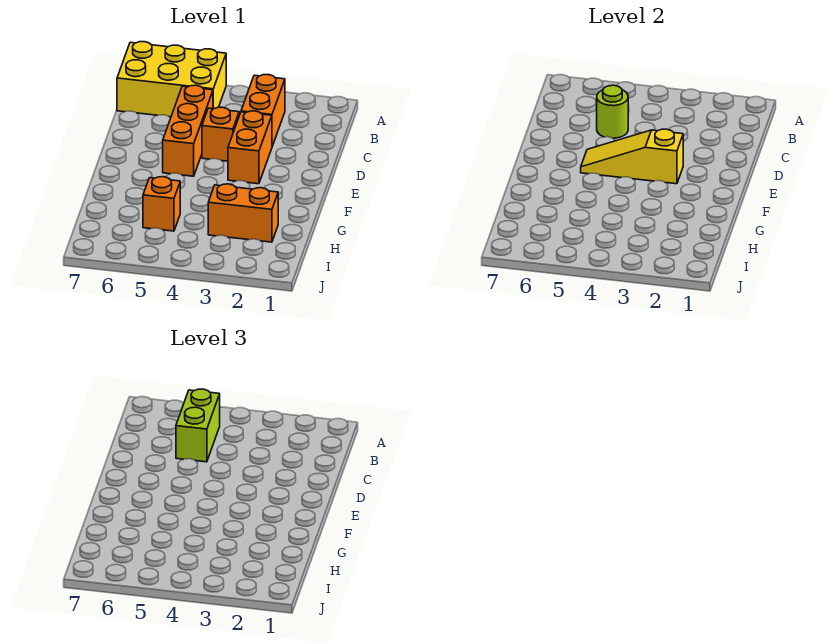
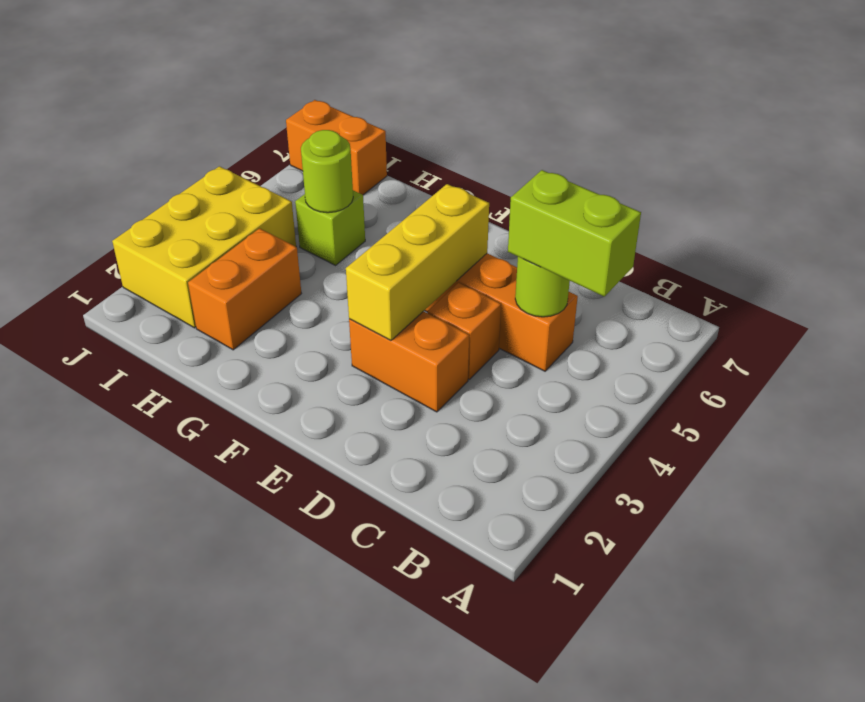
yellow brick A5:B7 level 1 -> yellow brick I2:J4 level 1
orange brick B3:C3 level 1 -> orange brick I7:J7 level 1
yellow slope E3:E5 level 2 top 3 -> yellow brick E3:E5 level 2
orange brick H5 level 1 -> lime brick H5 level 1
none -> lime round brick H5 level 2

